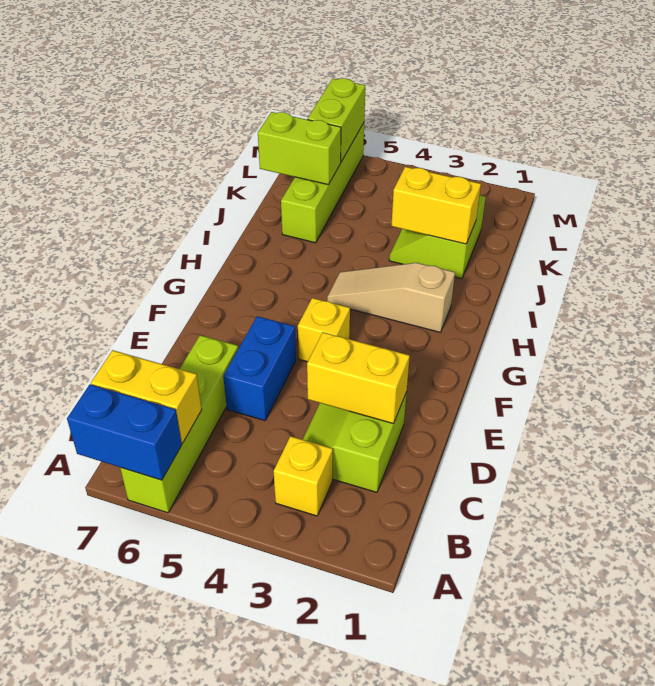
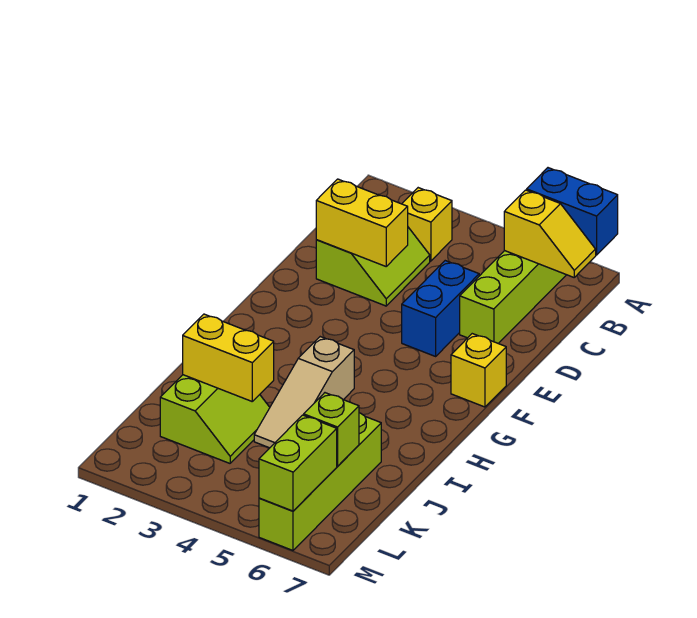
yellow brick B6:B7 level 2 -> yellow slope B6:B7 level 2 top 6
yellow brick F4 level 1 -> yellow brick F7 level 1
tan slope H2:H4 level 1 top 2 -> tan slope H4:J4 level 1 top H
lime brick K6:K7 level 2 -> lime brick K6 level 2

